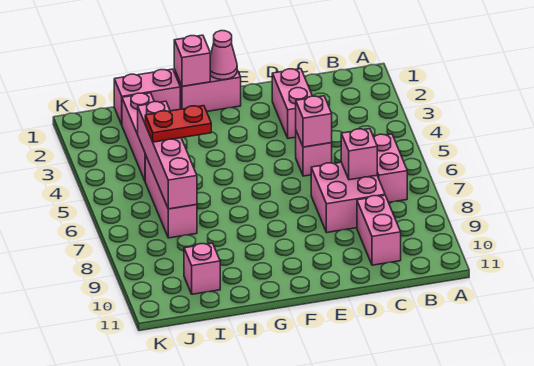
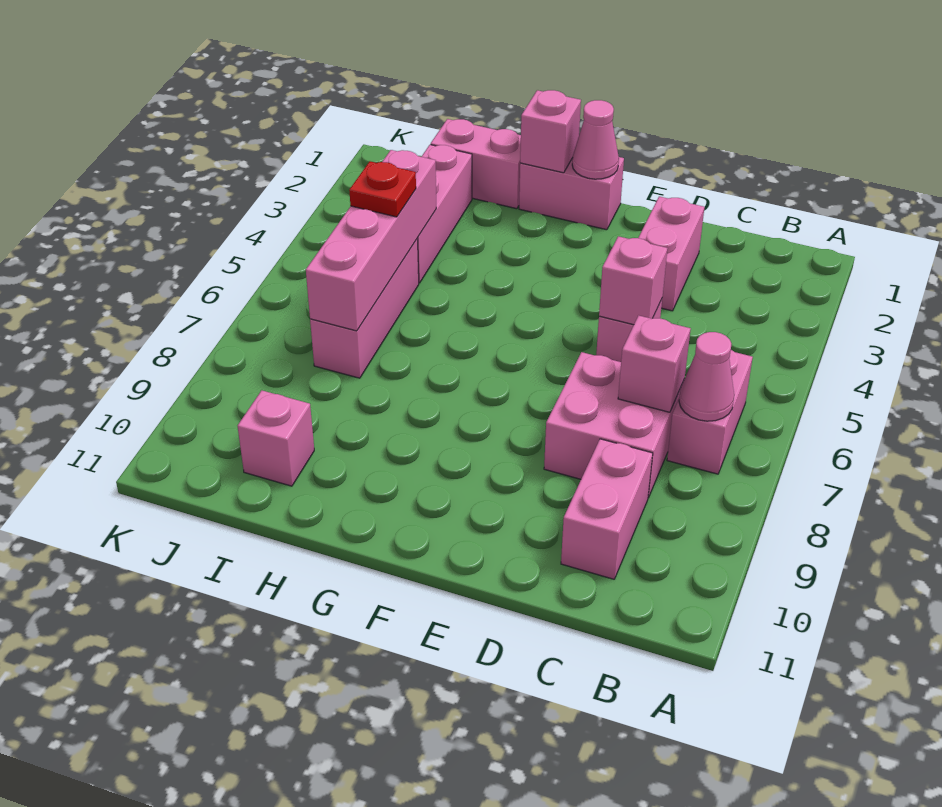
none -> pink cone B7 level 2
red plate H5:I5 level 3 -> red plate I5 level 3

